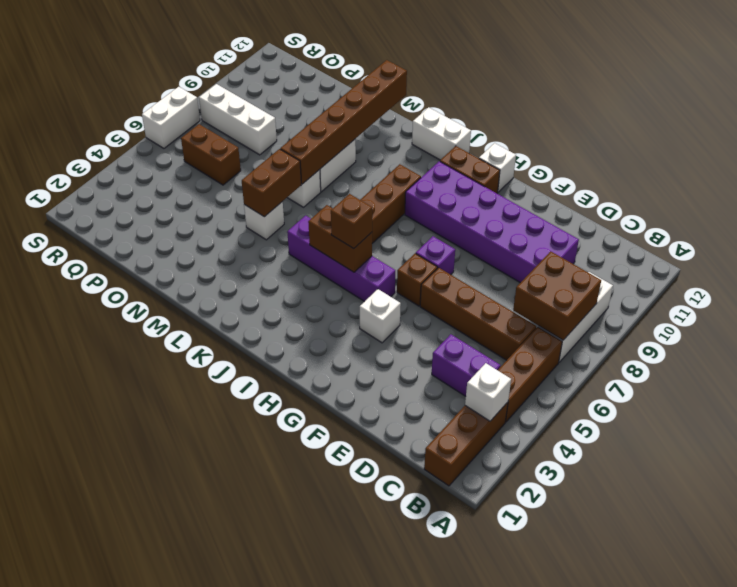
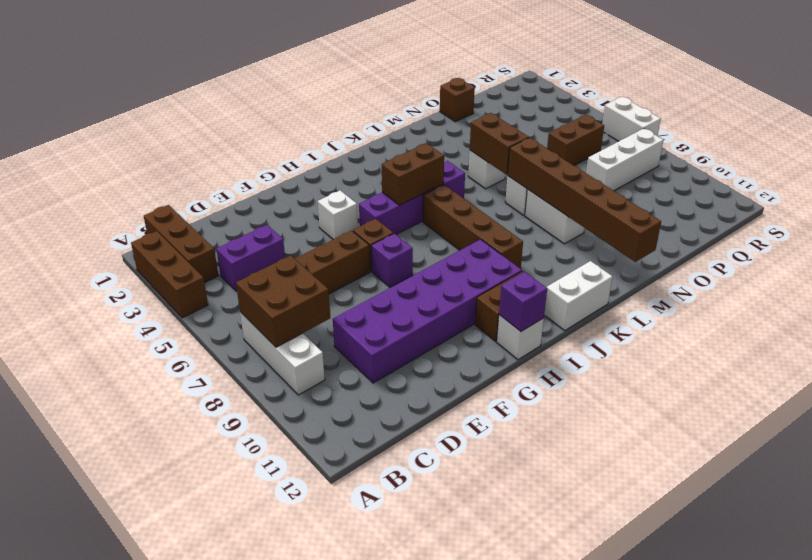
white brick B3 level 2 -> none
brown brick B4:B6 level 1 -> brown brick A2:A4 level 1
none -> purple brick H12 level 2
brown brick I5 level 3 -> brown brick O1 level 1

